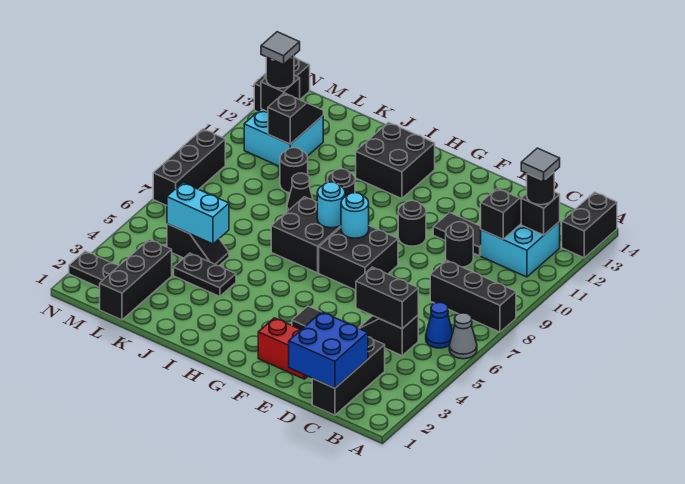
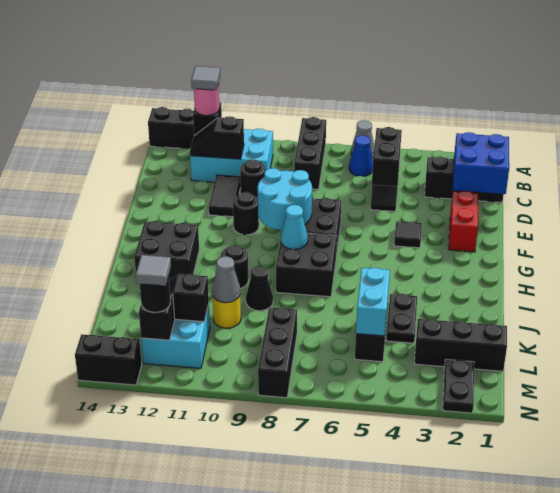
cyan brick B11:C12 level 1 -> cyan brick B10:C12 level 1
black round brick B12 level 3 -> pink round brick B12 level 3
cyan round brick G8 level 2 -> cyan round brick F8:G9 level 2
cyan round brick H8 level 2 -> cyan cone H8 level 2
black round brick K10 level 1 -> yellow round brick K10 level 1
none -> grey cone K10 level 2
black brick N7:N9 level 1 -> black brick L8:N8 level 1

